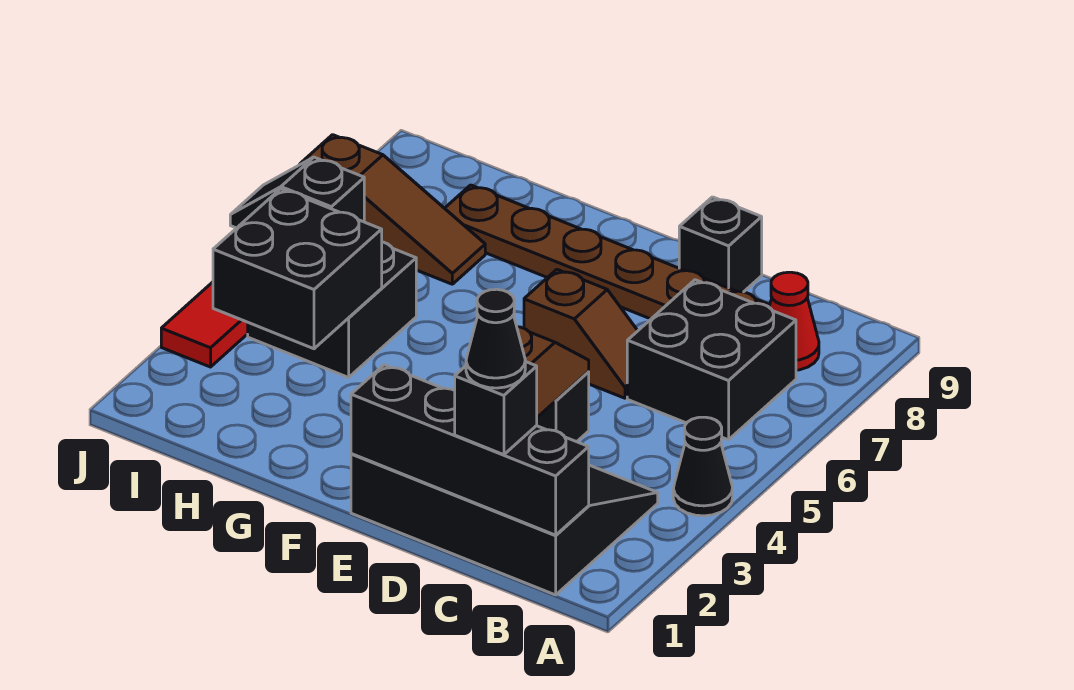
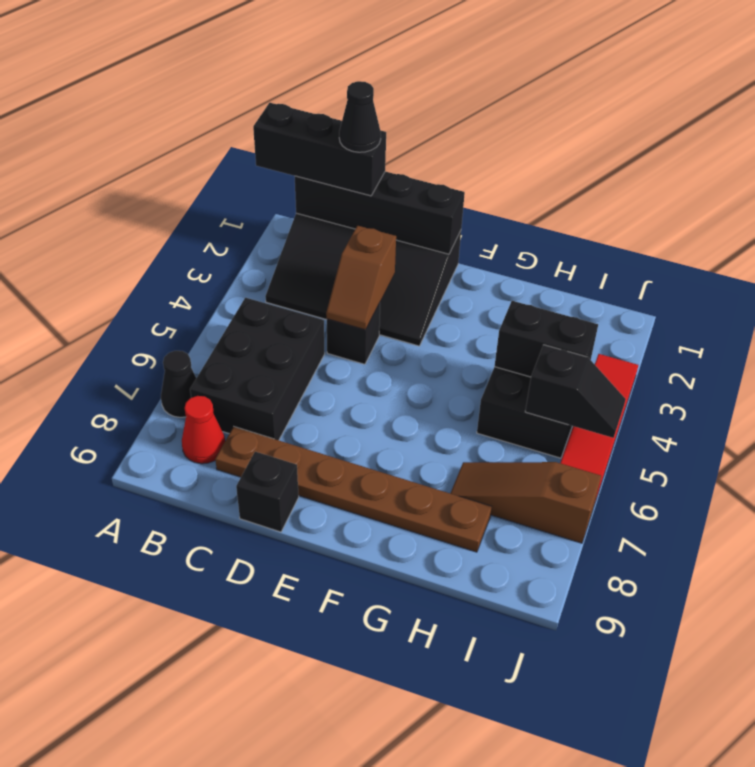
black cone A4 level 1 -> black cone A7 level 1
black brick B6:C7 level 1 -> black brick B5:C7 level 1
black brick C1 level 3 -> black brick A1:C1 level 3
brown slope D6:E6 level 1 top E -> none
black brick H3:I4 level 2 -> black brick H4:I4 level 2

